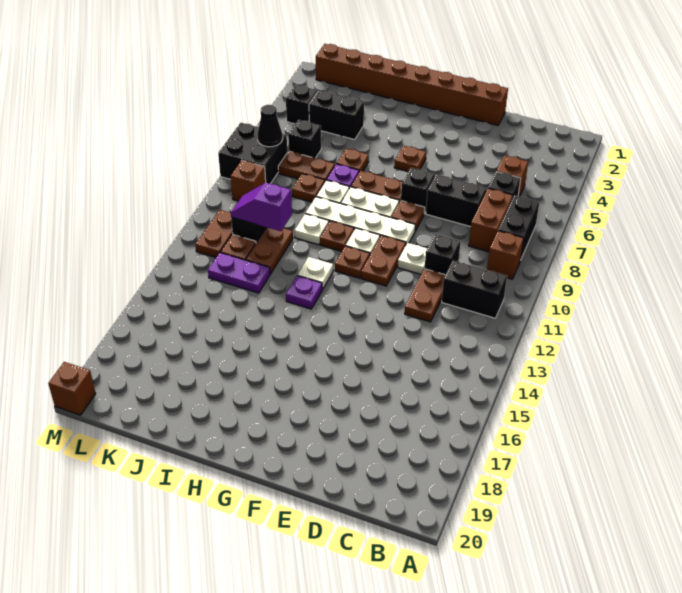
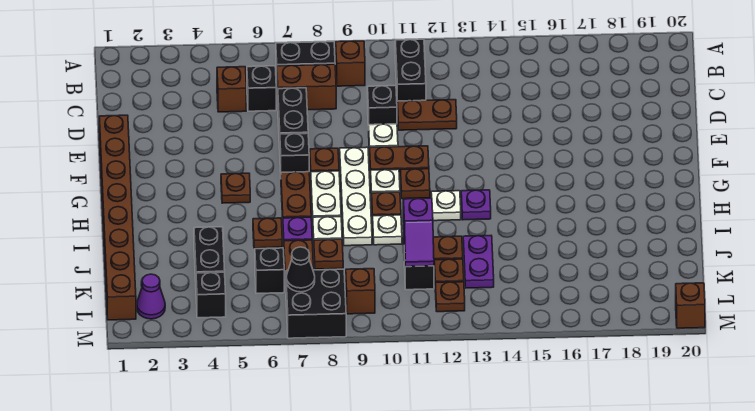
none -> purple cone L2 level 1
brown plate L11:L12 level 1 -> brown plate L12 level 1

